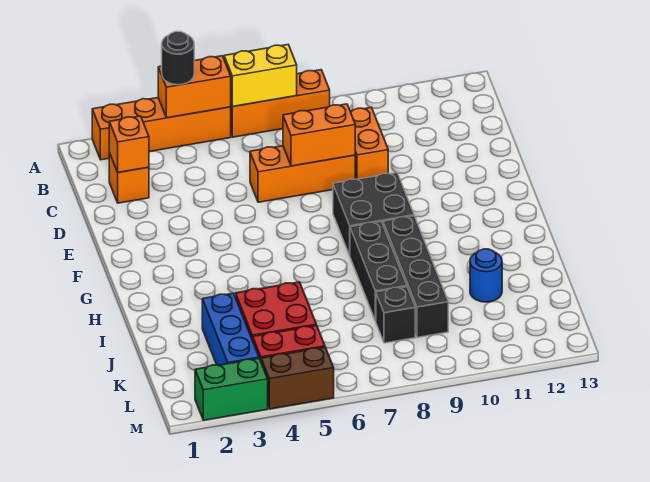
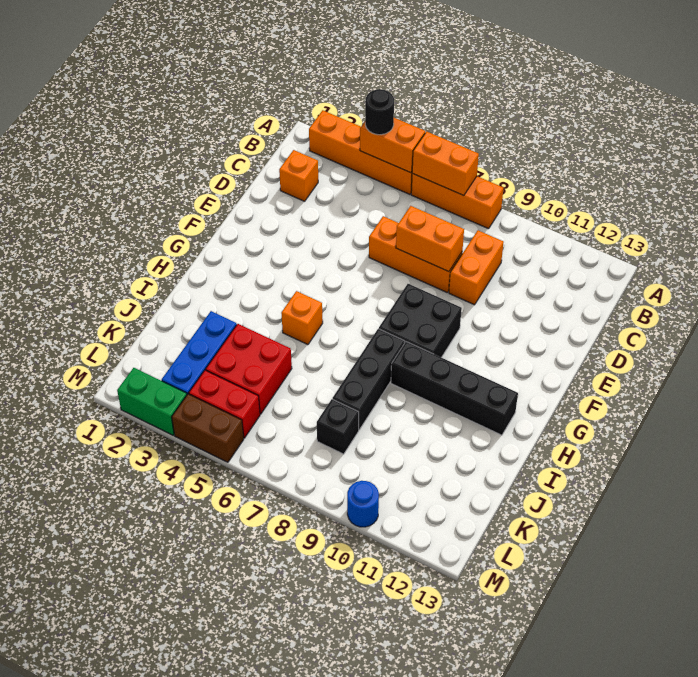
yellow brick A6:A7 level 2 -> orange brick A6:A7 level 2
orange brick C2 level 2 -> orange brick H5 level 1
black brick H9:K9 level 1 -> black brick H9:H12 level 1
blue round brick J11 level 1 -> blue round brick M10 level 1

